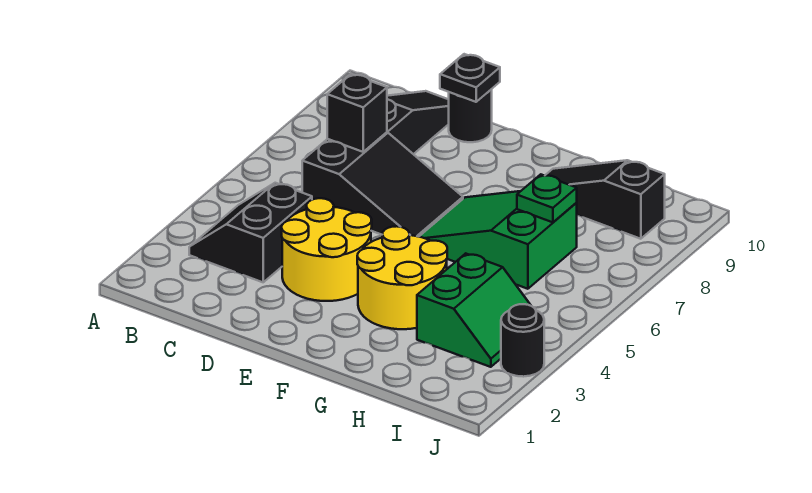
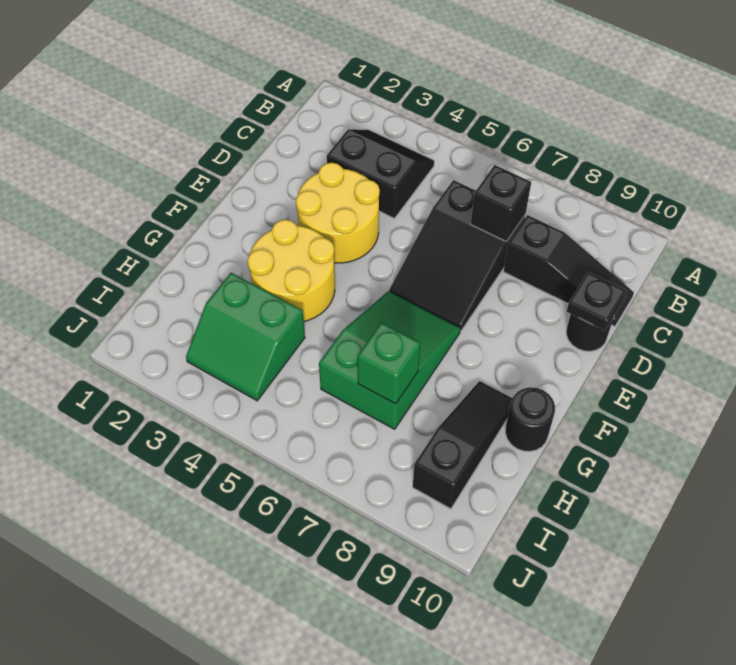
green plate H7 level 2 -> green brick H7 level 2
black round brick J3 level 1 -> black round brick G10 level 1

